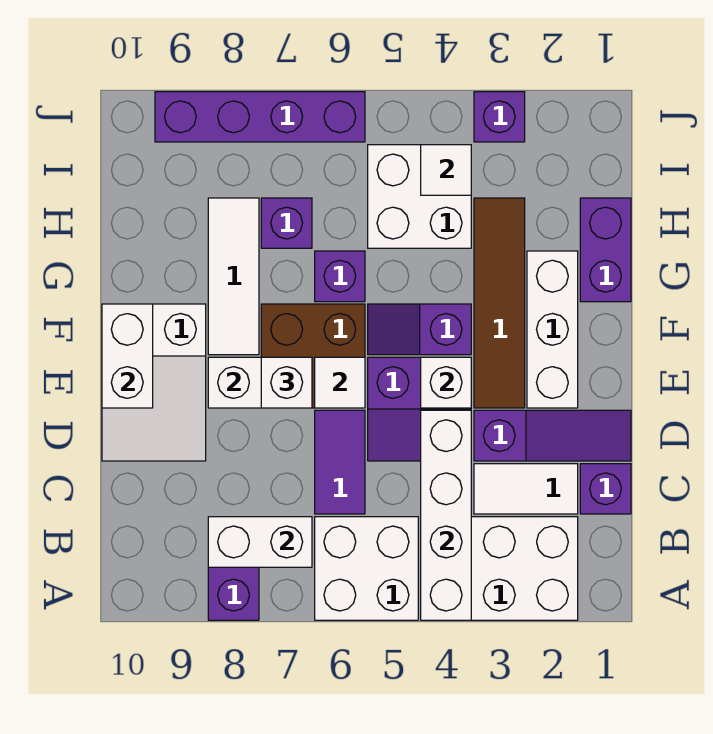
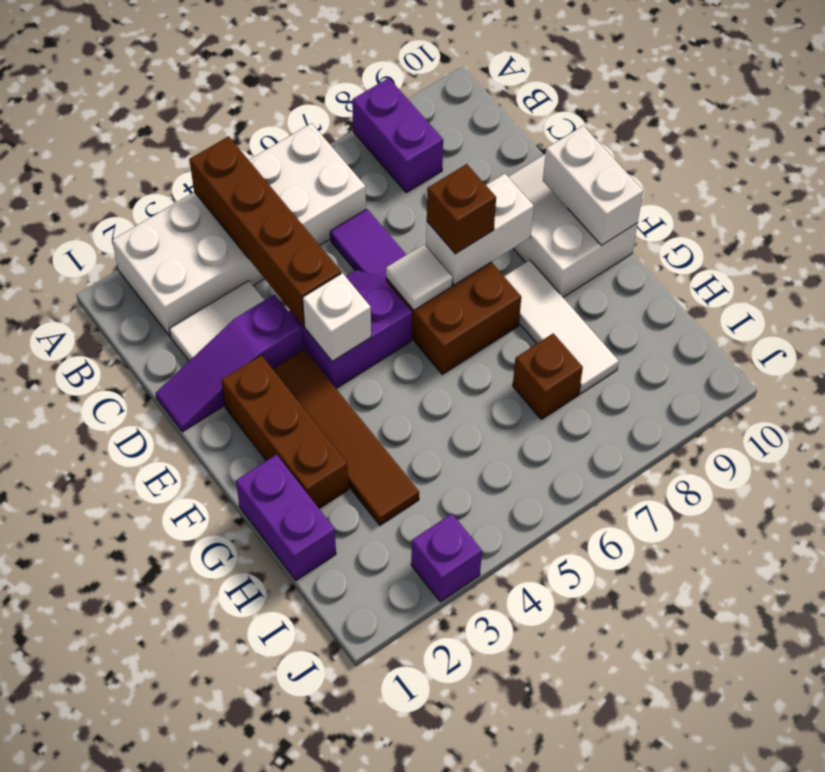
white brick A4:D4 level 2 -> brown brick A4:D4 level 2
white brick B7:B8 level 2 -> none
purple brick C1 level 1 -> none
white brick E2:G2 level 1 -> brown brick E2:G2 level 1
white brick E7 level 3 -> brown brick E7 level 3
purple slope F4:F5 level 1 top 4 -> none
purple brick G6 level 1 -> none
white brick H4:I5 level 1 -> none
purple brick H7 level 1 -> brown brick H7 level 1
white tile I4 level 2 -> none
purple brick J6:J9 level 1 -> none

